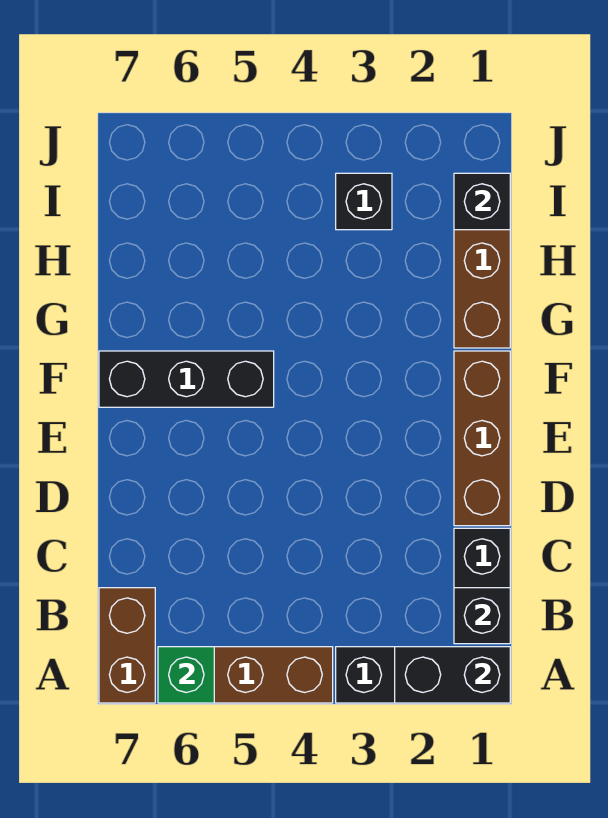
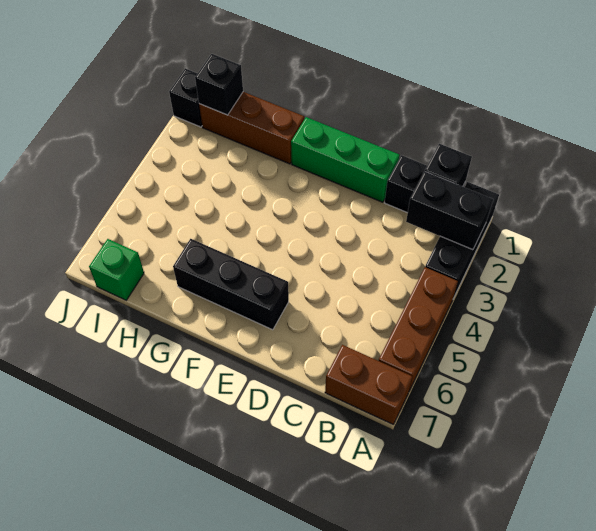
black brick A1:A2 level 2 -> black brick A2:B2 level 2
green brick A6 level 2 -> green brick I7 level 1
brown brick D1:F1 level 1 -> green brick D1:F1 level 1
black brick F5:F7 level 1 -> black brick E6:G6 level 1
black brick I3 level 1 -> black brick J1 level 1

